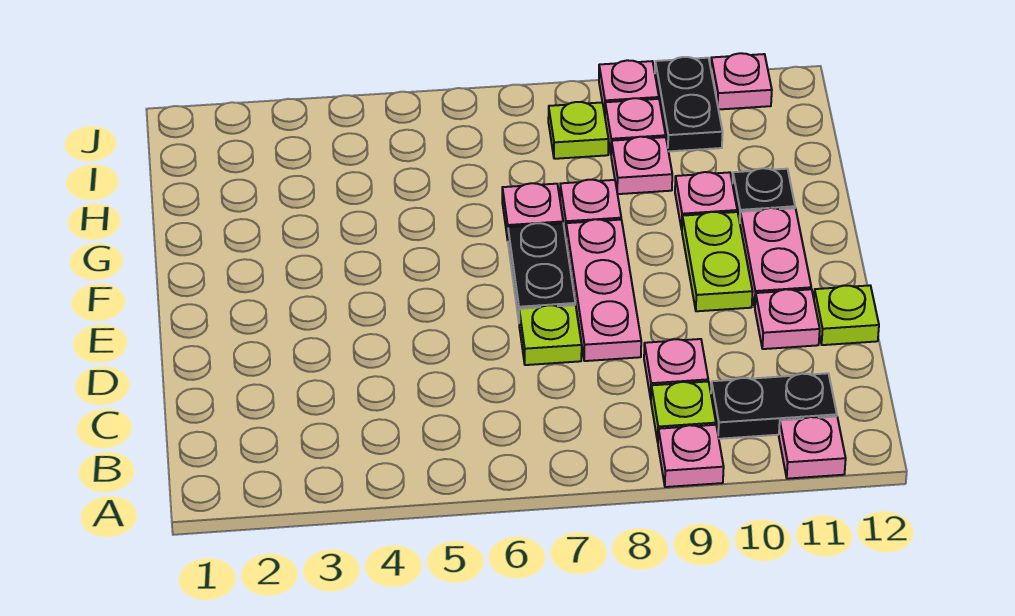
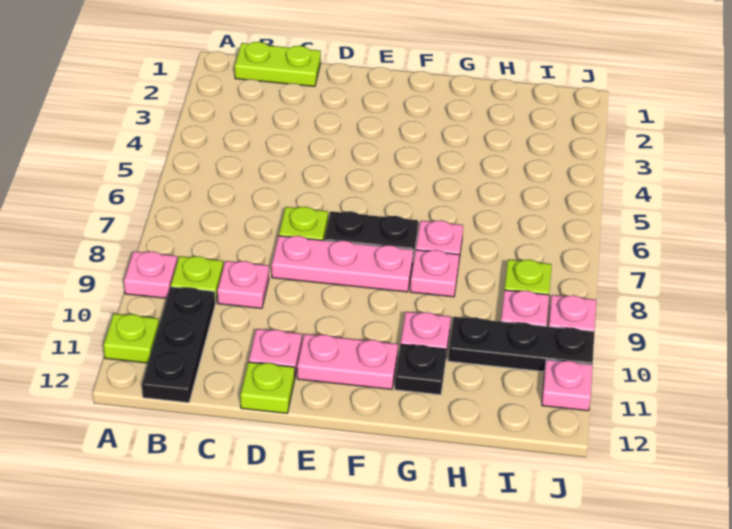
pink plate A11 level 1 -> lime plate A11 level 1
black plate B10:B11 level 1 -> black plate B10:B12 level 1
lime plate E10:F10 level 1 -> lime plate B1:C1 level 1
pink plate H9 level 1 -> none
black plate I10:J10 level 1 -> black plate H10:J10 level 1

